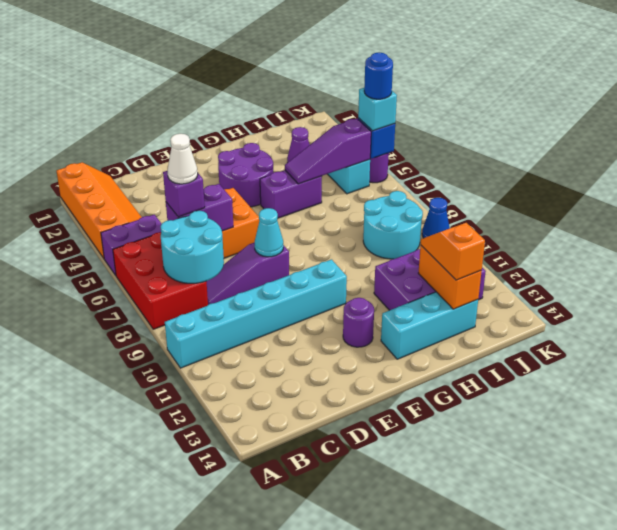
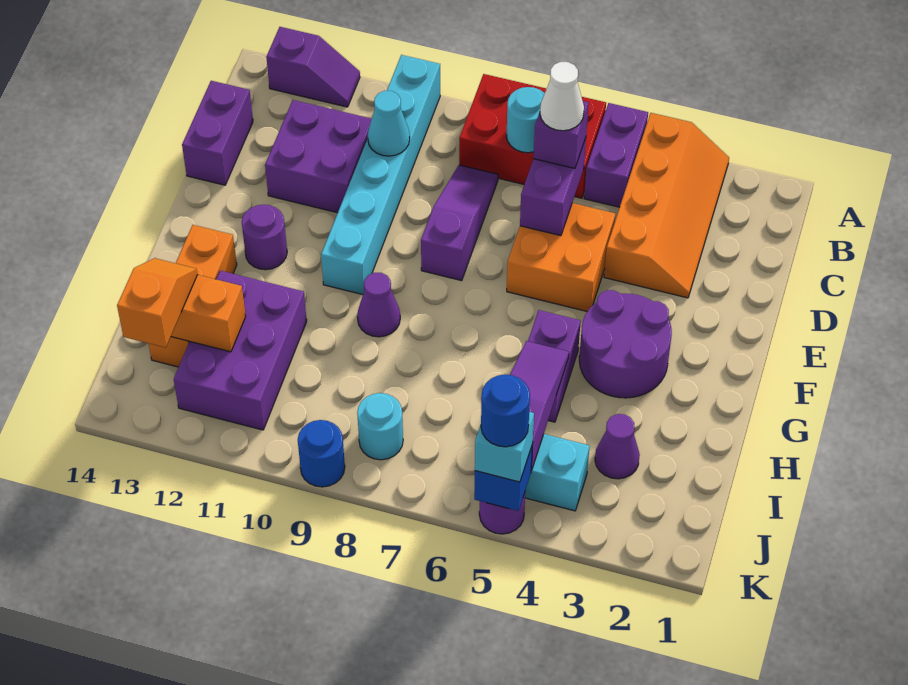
orange slope A1:B4 level 1 top A -> orange slope A3:D4 level 1 top 4
none -> purple slope A12:A13 level 1 top 13
cyan round brick B7:C8 level 2 -> cyan round brick B7 level 2
none -> purple brick C11:D12 level 1
none -> purple brick C14:D14 level 1
cyan cone E8 level 2 -> cyan cone C10 level 2
none -> purple cone G9 level 1
cyan brick G13:I13 level 1 -> orange brick G13:I13 level 1
cyan round brick I8:J9 level 1 -> cyan round brick J8 level 1
orange slope I12:I13 level 3 top 13 -> orange slope I13:J13 level 3 top J
blue cone K9 level 1 -> blue round brick K9 level 1

